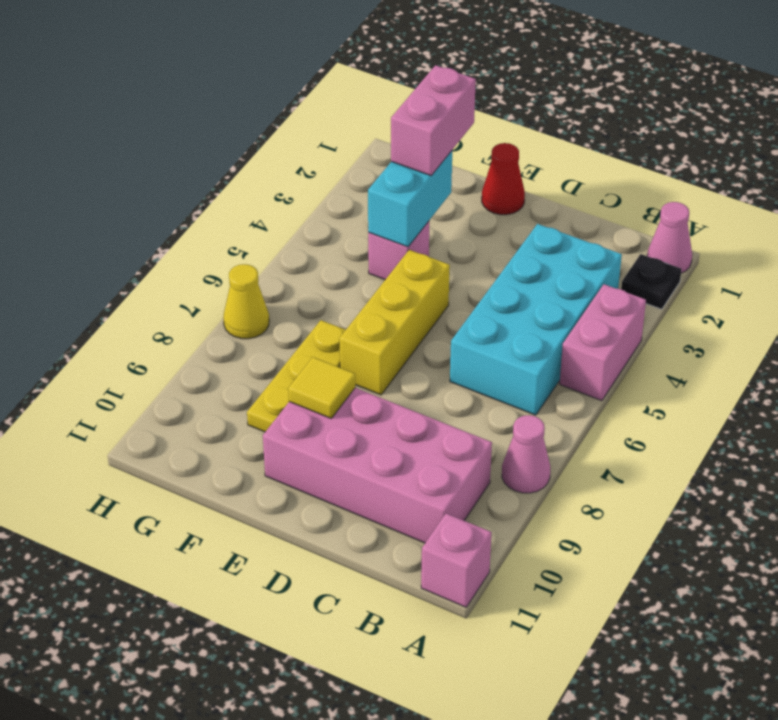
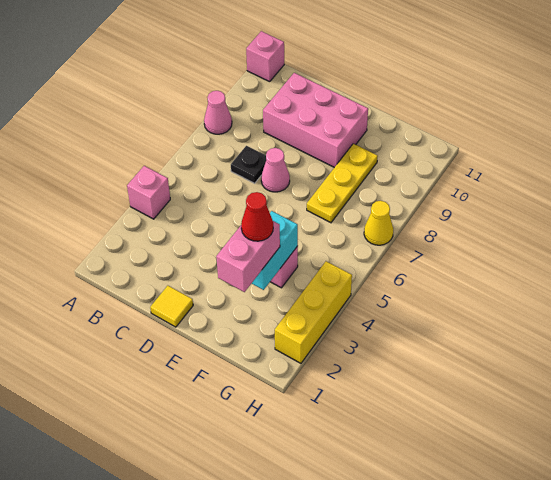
pink cone A1 level 1 -> pink cone D7 level 1
black plate A2 level 1 -> black plate C7 level 1
pink brick A4:A5 level 1 -> pink brick A4 level 1
cyan brick B3:C6 level 1 -> none
pink brick B9:E10 level 1 -> pink brick C9:E10 level 1
red cone E1 level 1 -> red cone F3 level 4
yellow brick E5:E7 level 1 -> yellow brick H2:H4 level 1
yellow tile E9 level 2 -> yellow tile D1 level 1

